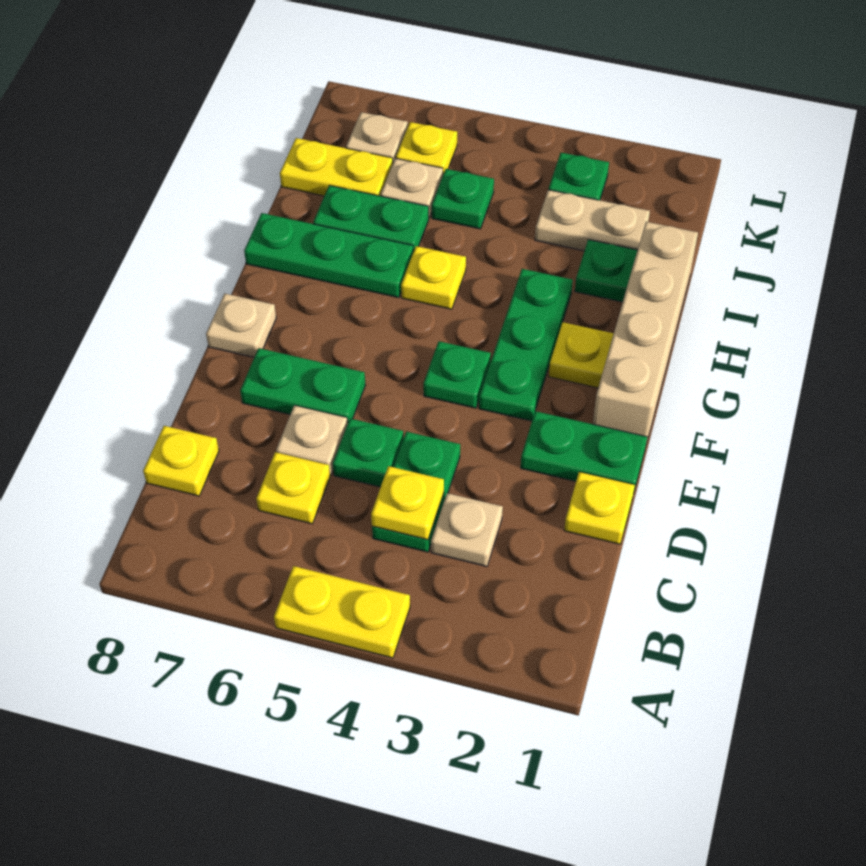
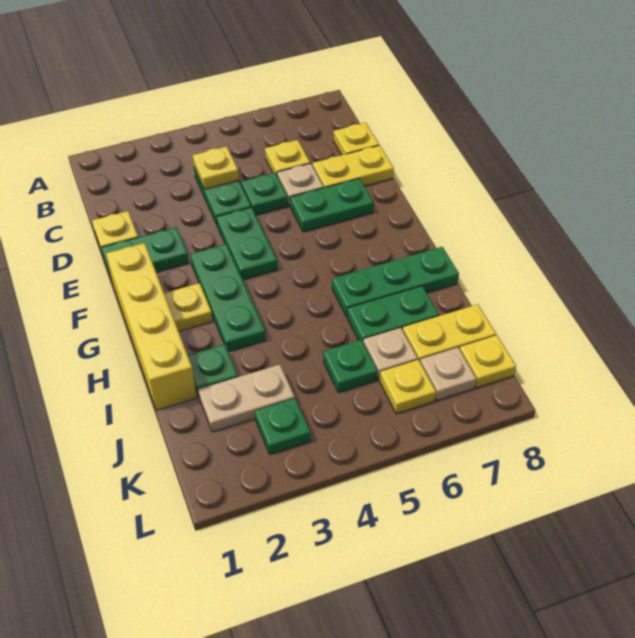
yellow plate A4:A5 level 1 -> yellow plate D7:D8 level 1
tan plate C3 level 1 -> none
tan brick F1:I1 level 1 -> yellow brick F1:I1 level 1
green plate F4 level 1 -> green plate E4:F4 level 1
tan plate F8 level 1 -> none
yellow plate H5 level 1 -> yellow plate K8 level 1

